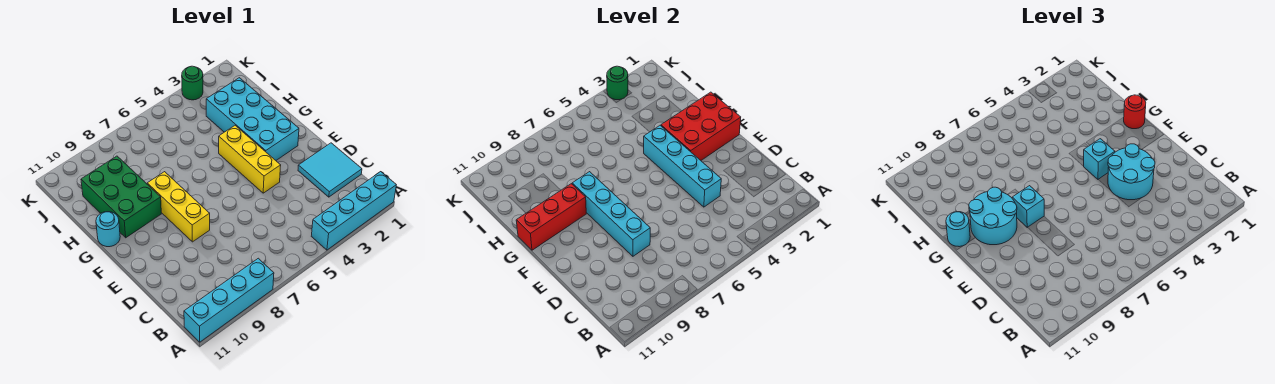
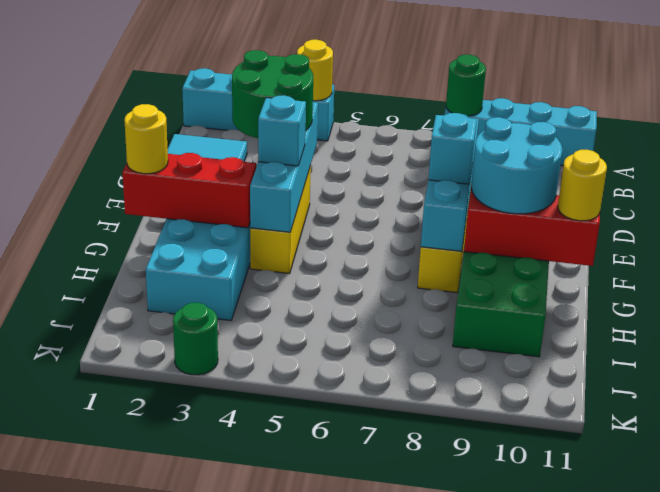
none -> yellow round brick A4 level 2
cyan round brick D3:E4 level 3 -> green round brick D3:E4 level 3
red brick F1:G3 level 2 -> red brick G1:G3 level 2
red round brick G1 level 3 -> yellow round brick G1 level 3
cyan round brick G11 level 1 -> none
cyan round brick G11 level 3 -> yellow round brick G11 level 3
green round brick K3 level 2 -> green round brick A8 level 2

